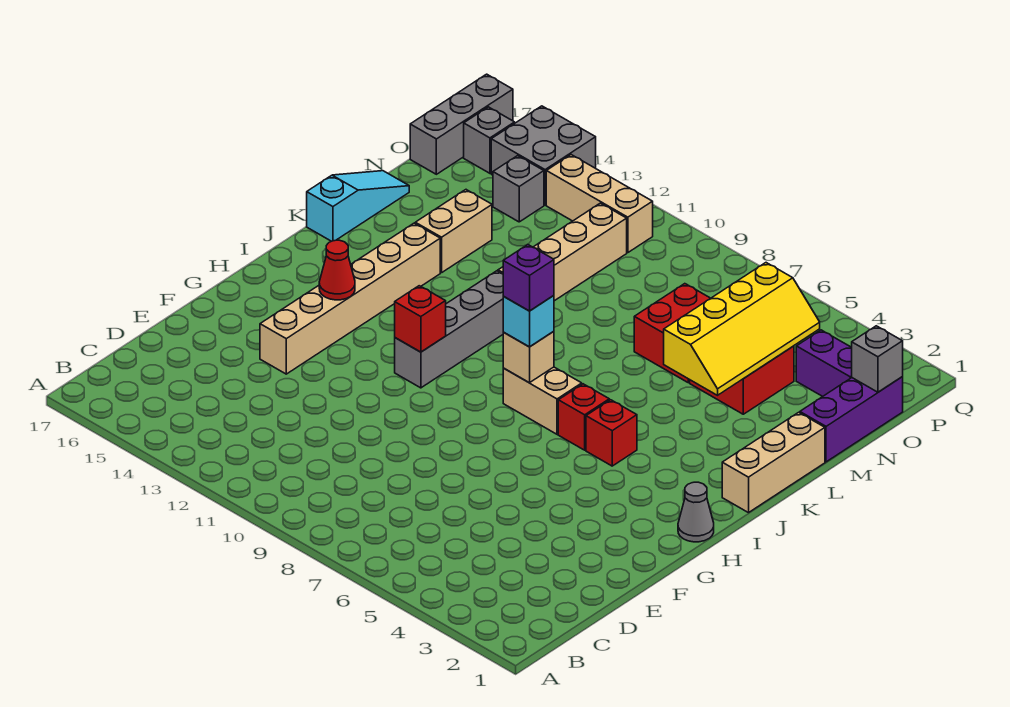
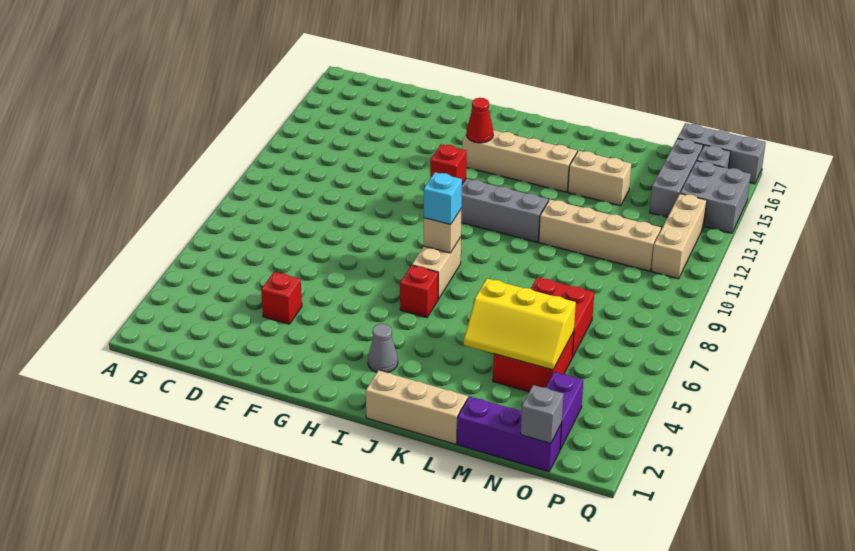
tan brick F14:K14 level 1 -> tan brick H14:K14 level 1
grey cone H1 level 1 -> grey cone I3 level 1
red brick I5 level 1 -> red brick E4 level 1
purple brick I8 level 4 -> none
cyan slope K17:M17 level 1 top K -> none
yellow slope L4:O5 level 2 top 5 -> yellow slope L4:N5 level 2 top 5
grey brick O14 level 1 -> grey brick O14:O16 level 1

